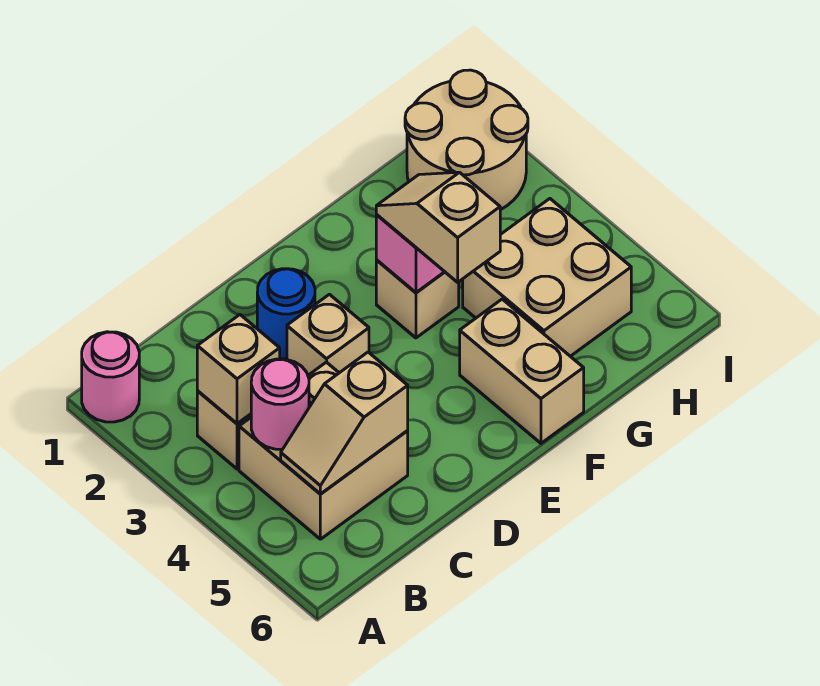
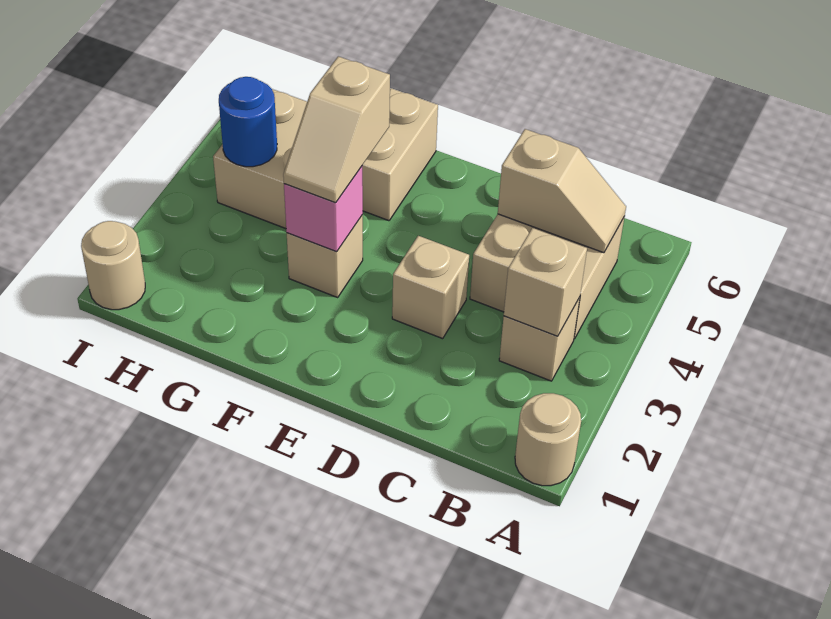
pink round brick A1 level 1 -> tan round brick A1 level 1
pink round brick B4 level 2 -> none
blue round brick D2 level 1 -> blue round brick H4 level 2
tan round brick H1:I2 level 1 -> tan round brick I1 level 1

